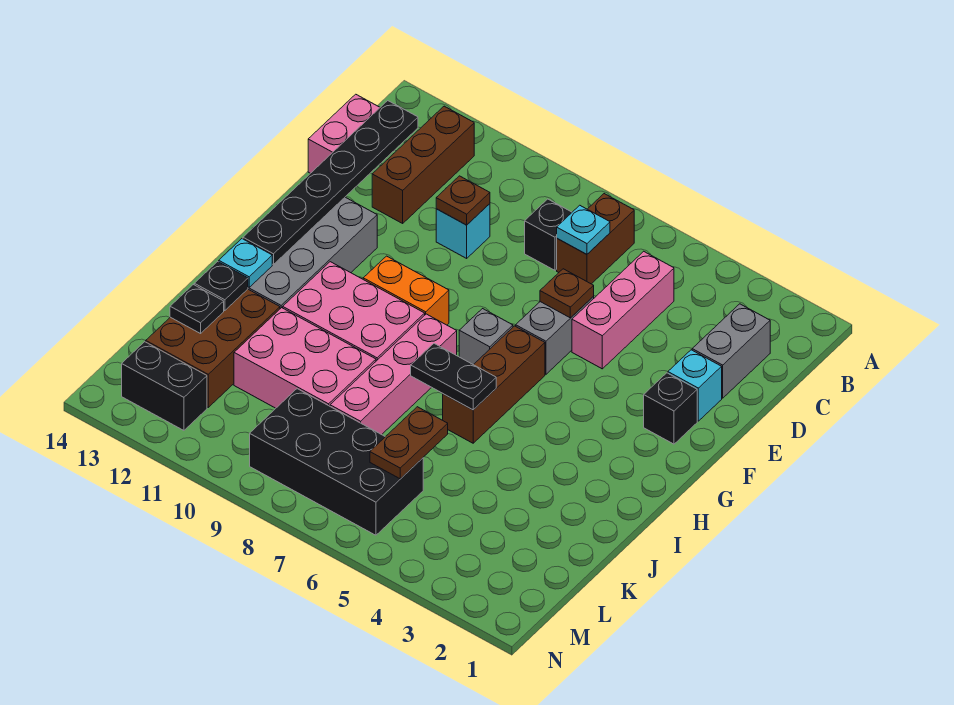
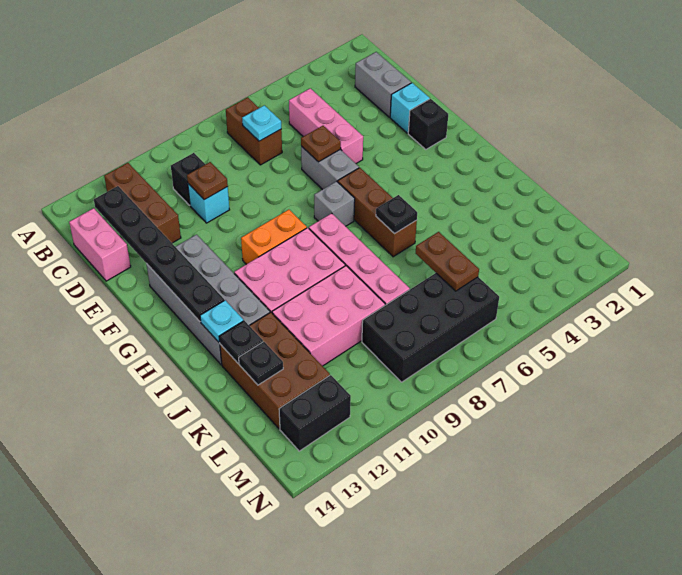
black brick C8 level 1 -> black brick C10 level 1
black plate I6:I7 level 2 -> black plate I6 level 2

